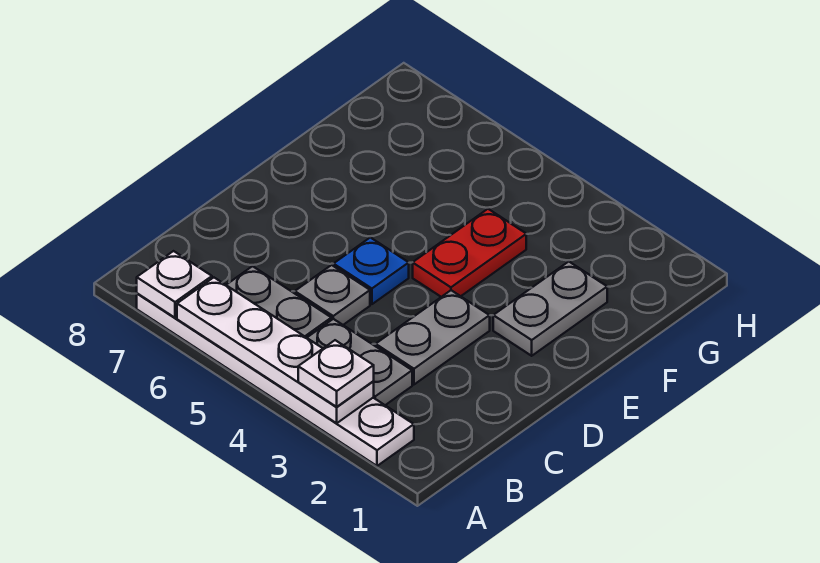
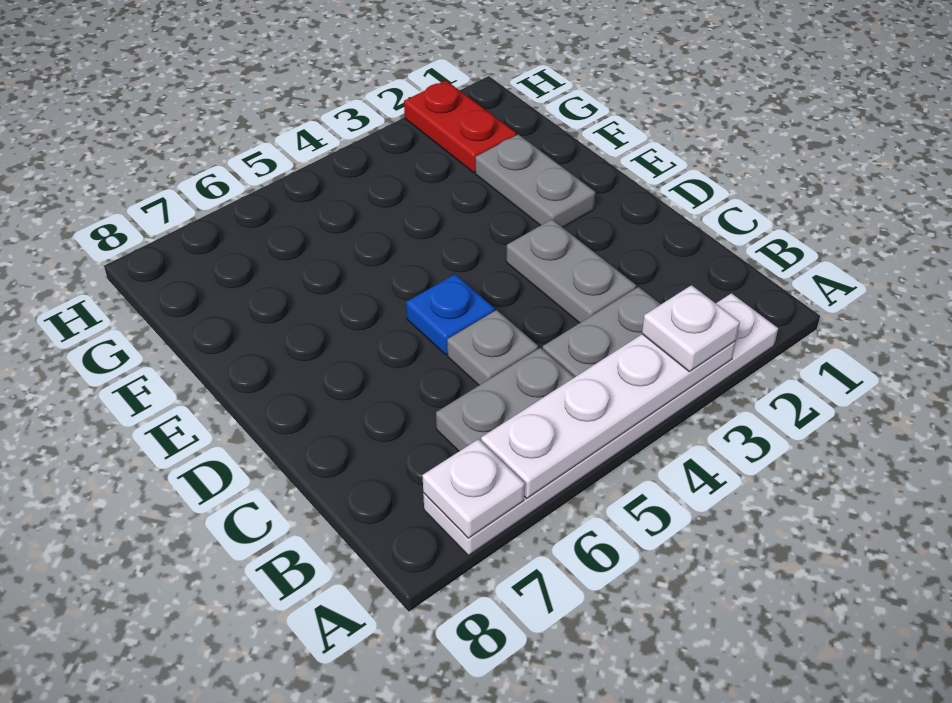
red plate E4:F4 level 1 -> red plate G2:H2 level 1

